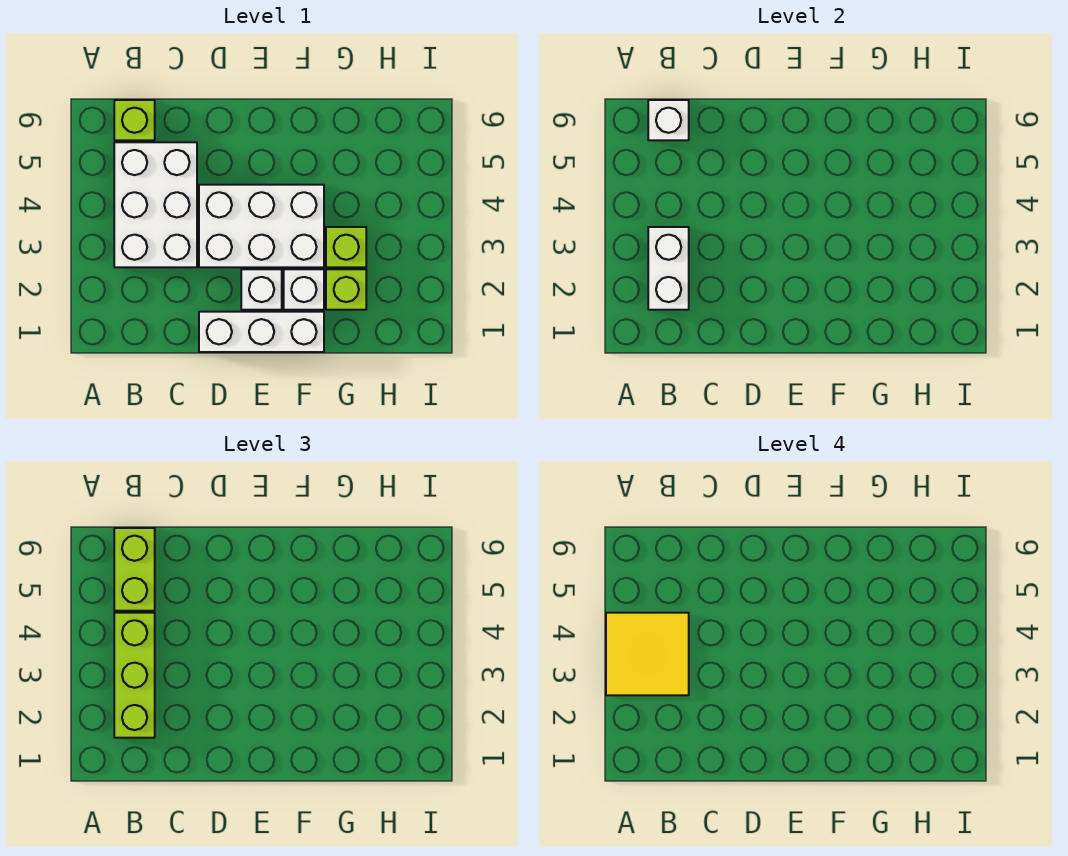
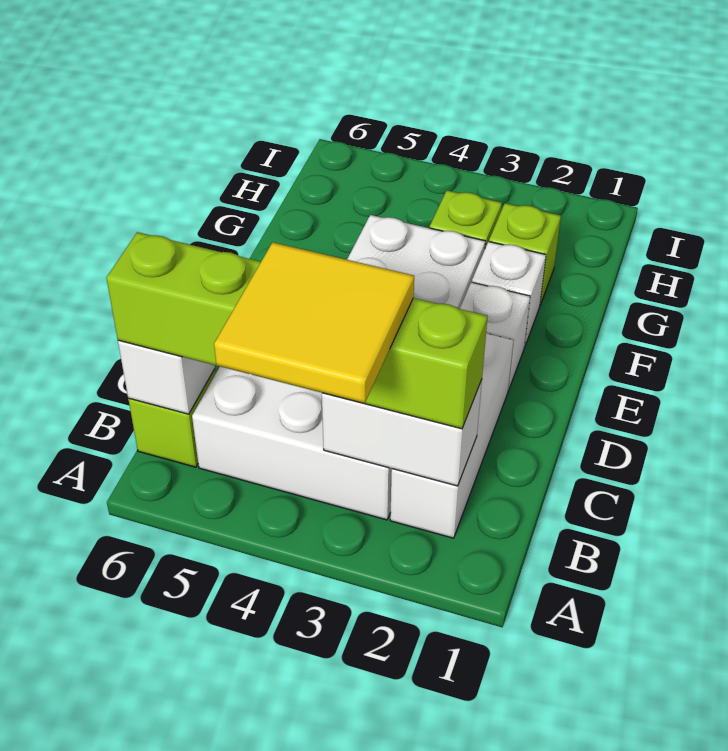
white brick D1:F1 level 1 -> white brick B2:D2 level 1

